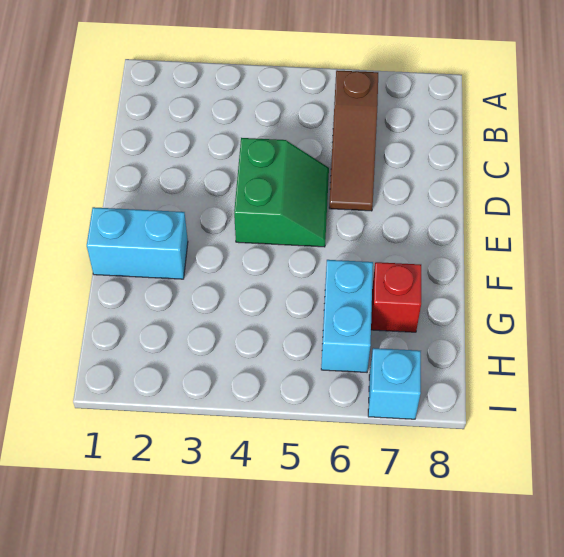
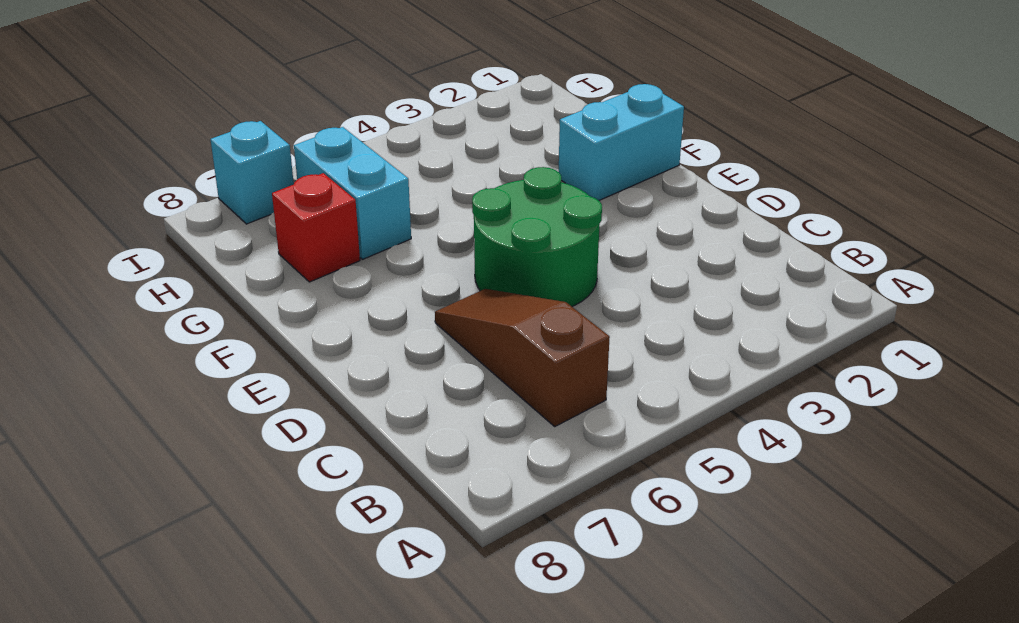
green slope D4:E5 level 1 top 4 -> green round brick D4:E5 level 1

